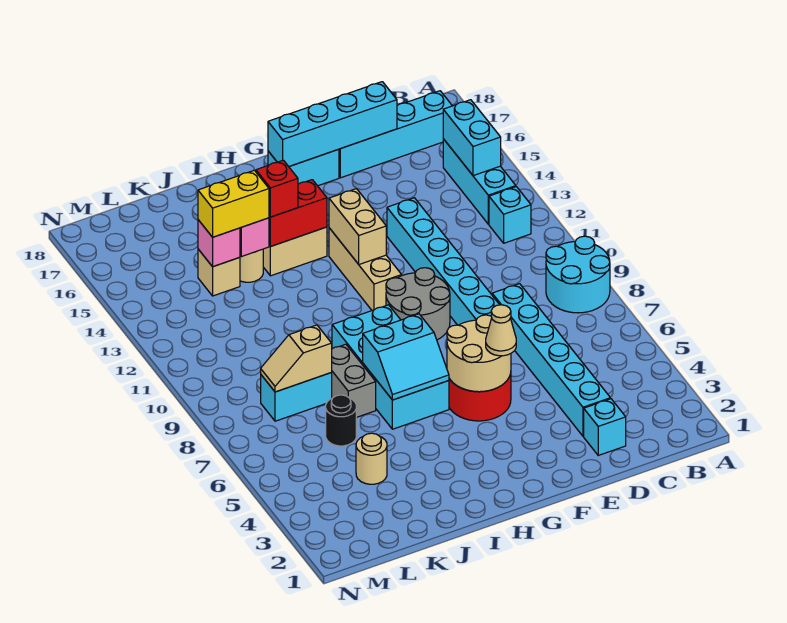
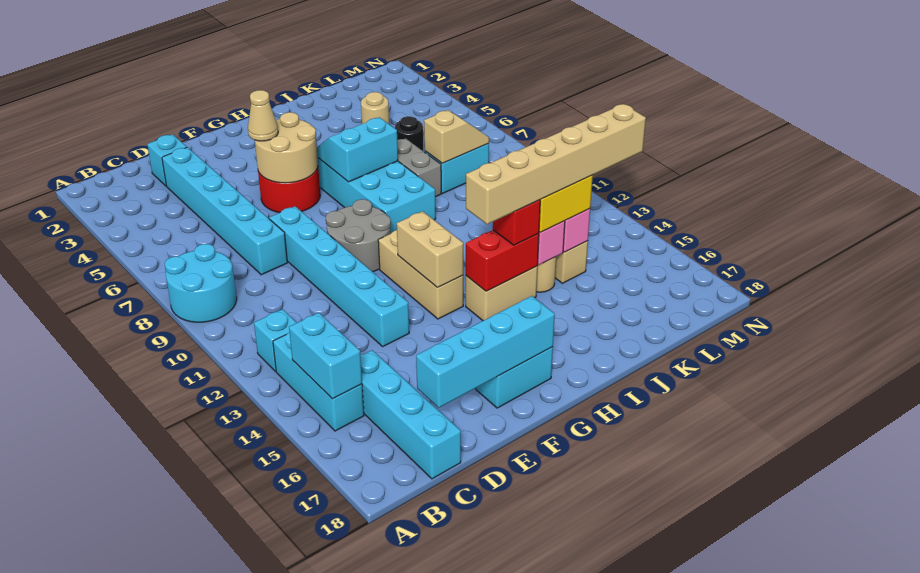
cyan brick B17:E17 level 1 -> cyan brick C15:C18 level 1
none -> tan brick H14:M14 level 4

